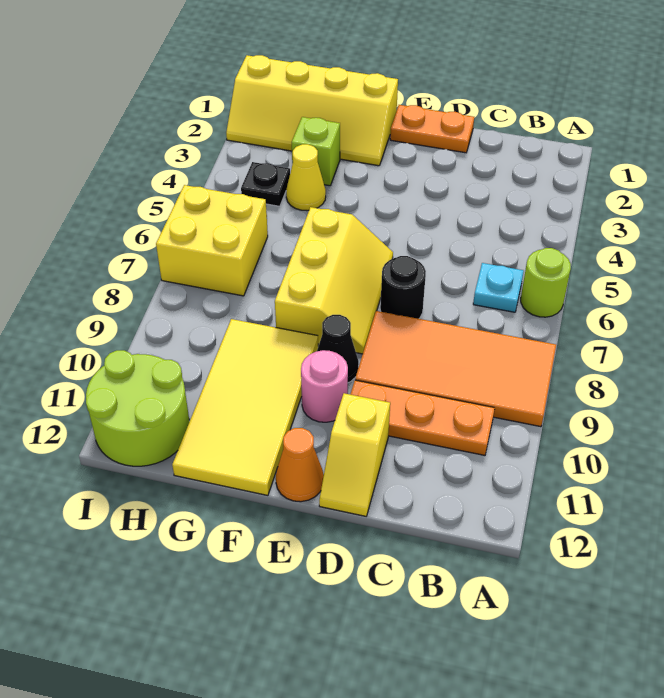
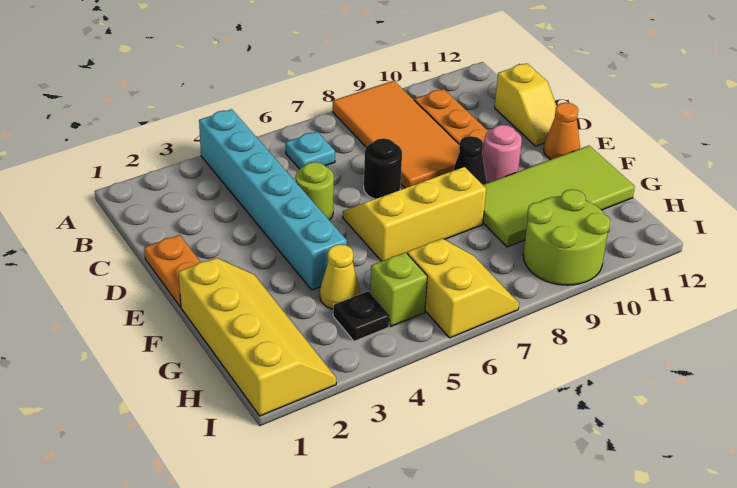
none -> cyan brick A4:F4 level 1
lime round brick A6 level 1 -> lime round brick D5 level 1
yellow slope D11:D12 level 1 top 11 -> yellow slope C12:D12 level 1 top C
yellow tile F9:G12 level 1 -> lime tile F9:G12 level 1
lime brick G3 level 1 -> lime brick H5 level 1
yellow brick H6:I7 level 1 -> yellow slope H6:I7 level 1 top 6
lime round brick H11:I12 level 1 -> lime round brick H9:I10 level 1

